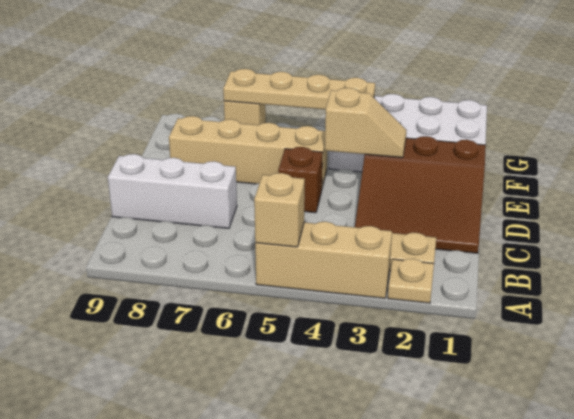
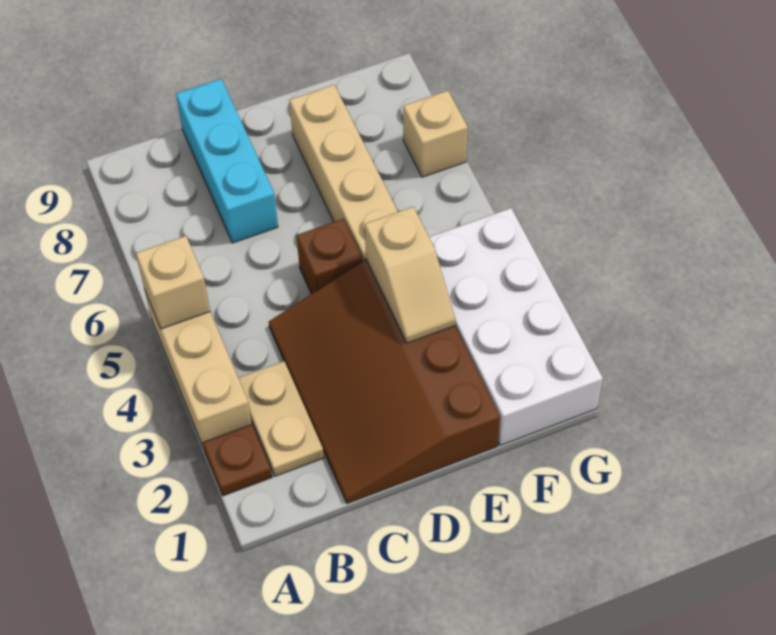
tan plate A2 level 1 -> brown plate A2 level 1
brown slope C1:E3 level 1 top E -> brown slope C1:E4 level 1 top E
white brick C7:C9 level 1 -> cyan brick C7:C9 level 1
tan plate G4:G7 level 2 -> none

